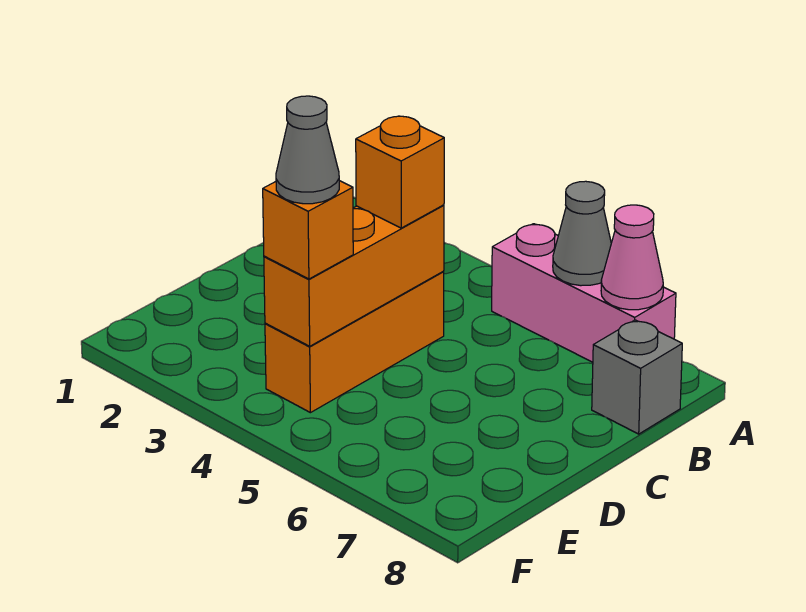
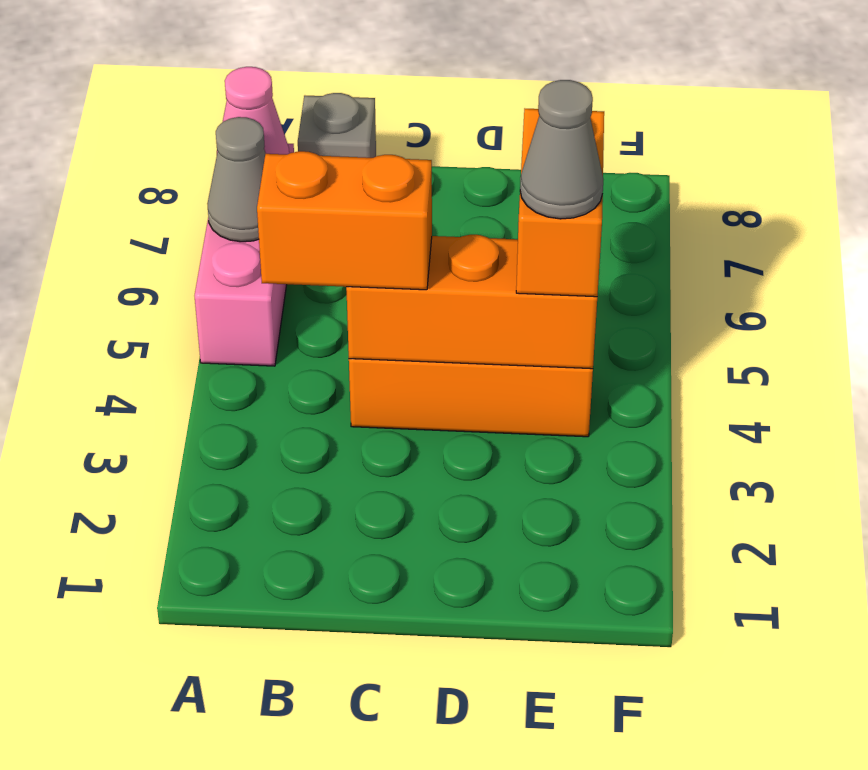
orange brick C4 level 3 -> orange brick B4:C4 level 3
orange brick E4 level 3 -> orange brick E4:E5 level 3

